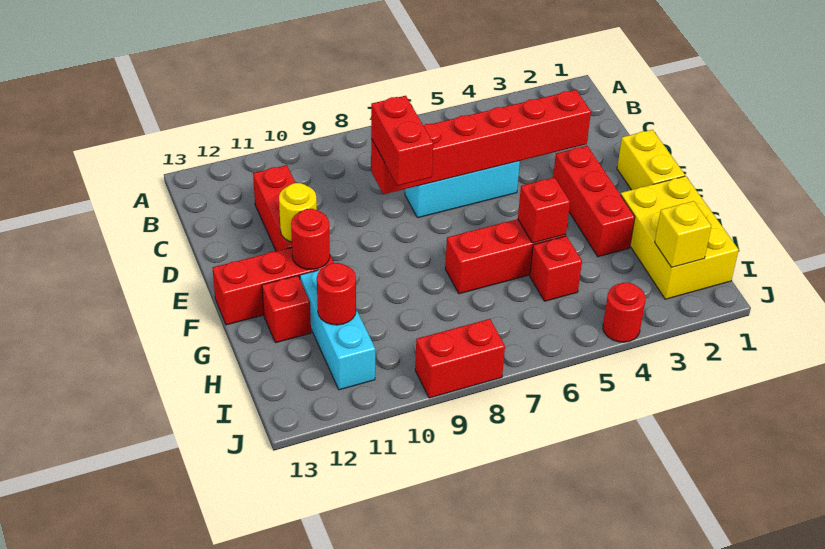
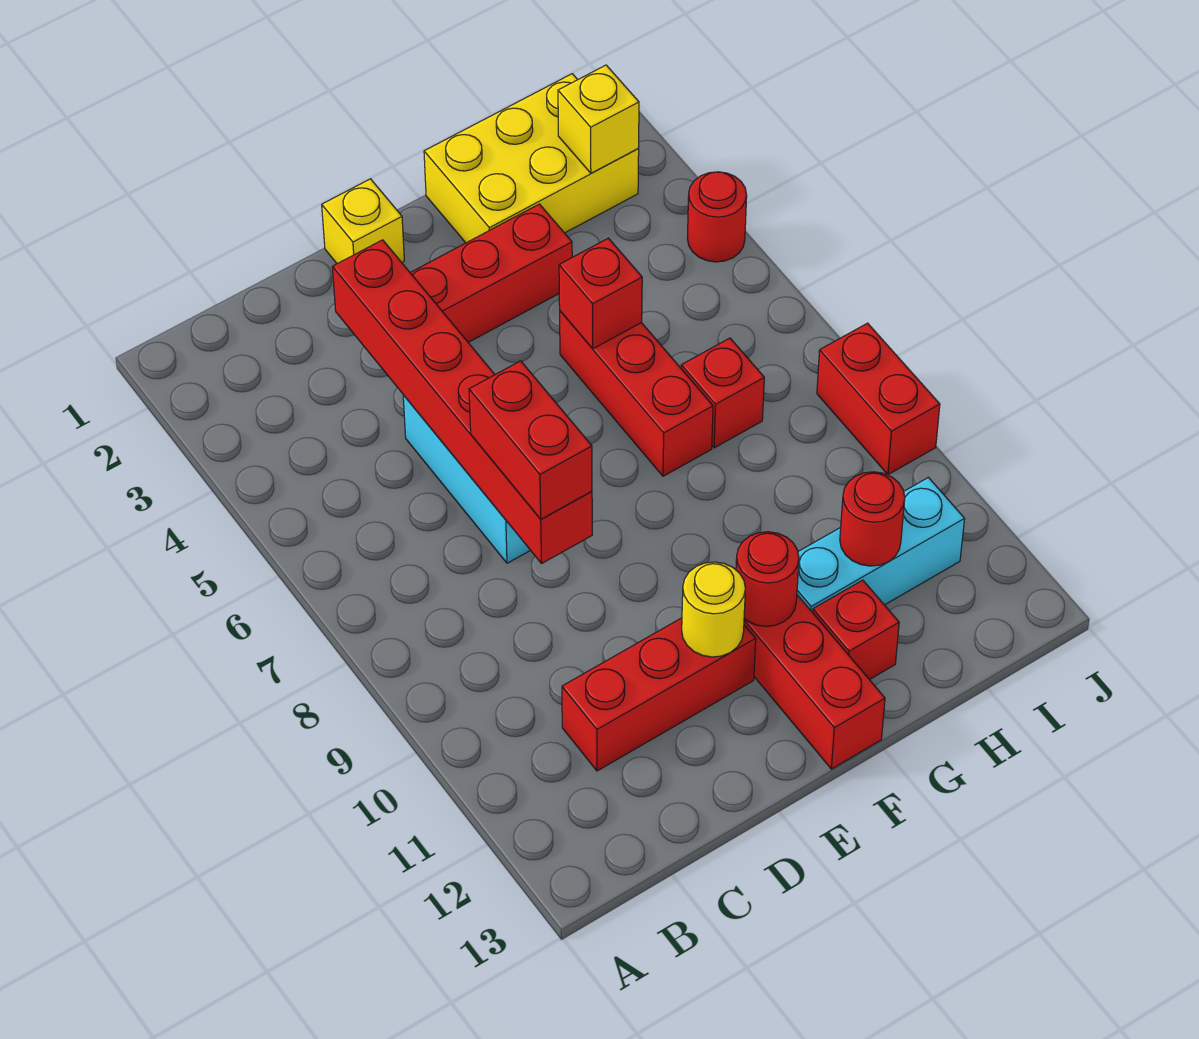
red brick D8:E8 level 3 -> red brick D7:D8 level 3
yellow brick E1:F1 level 1 -> yellow brick E1 level 1
red brick H5 level 1 -> red brick H7 level 1

